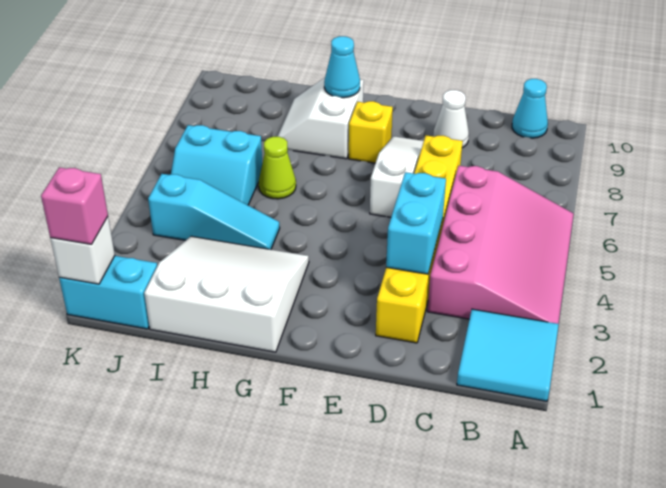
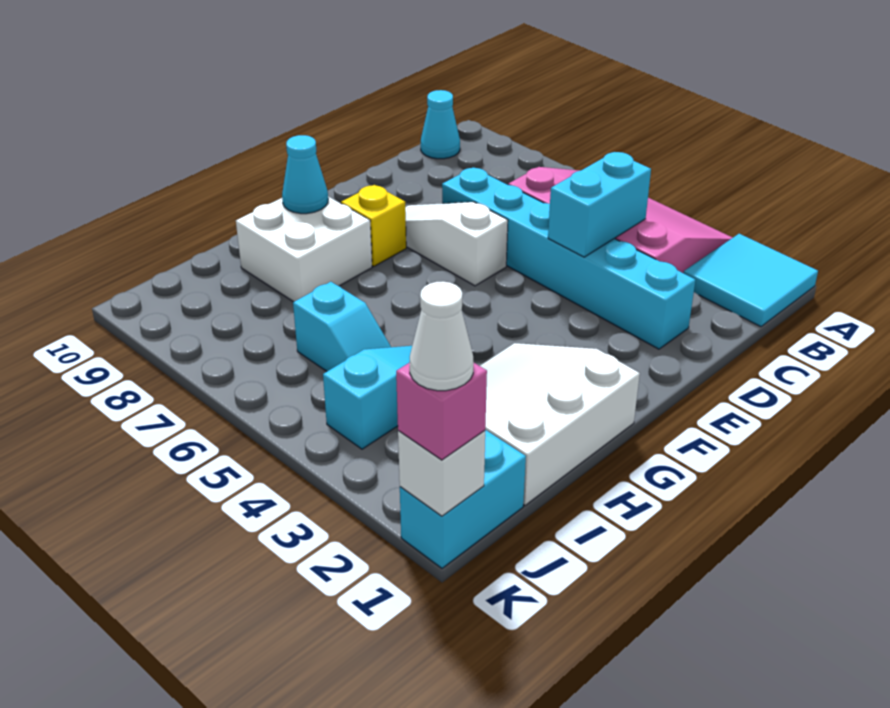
yellow brick D2:D7 level 1 -> cyan brick D2:D7 level 1
cyan brick D3:D4 level 2 -> cyan brick C4:D4 level 2
white cone D9 level 1 -> white cone K1 level 4
white slope G8:H9 level 1 top G -> white brick G8:H9 level 1
lime cone H6 level 1 -> none
cyan slope I5:J6 level 1 top 6 -> cyan slope I5:I6 level 1 top 6

